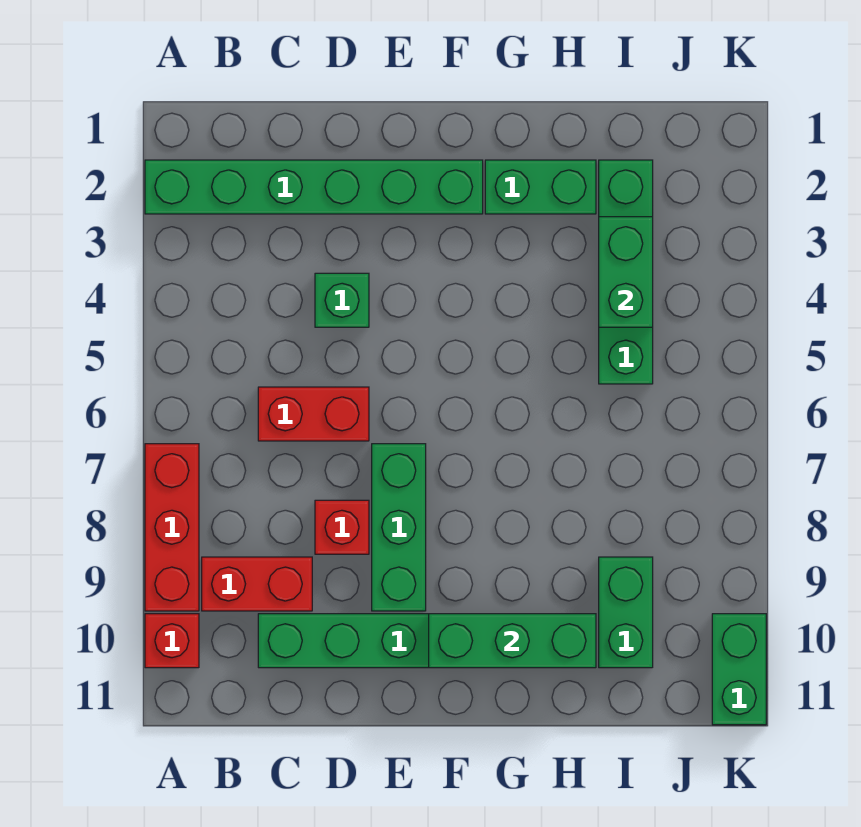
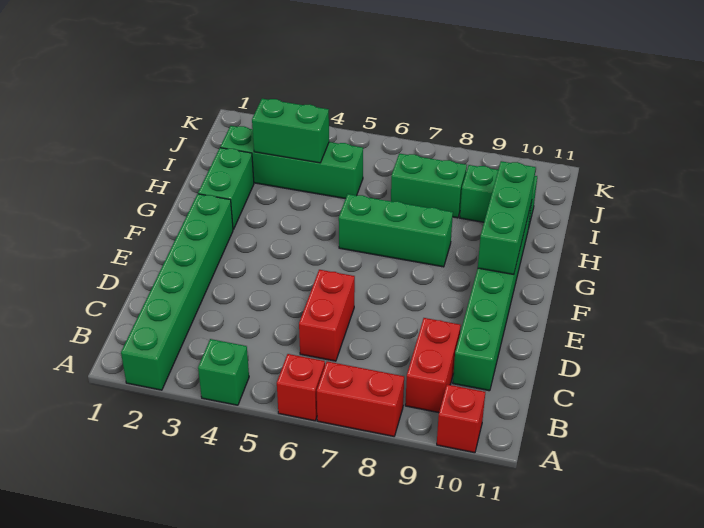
red brick A7:A9 level 1 -> red brick A7:A8 level 1
green brick D4 level 1 -> green brick A4 level 1
red brick D8 level 1 -> red brick A6 level 1
green brick E7:E9 level 1 -> green brick G6:G8 level 1
green brick K10:K11 level 1 -> green brick I7:I8 level 1

